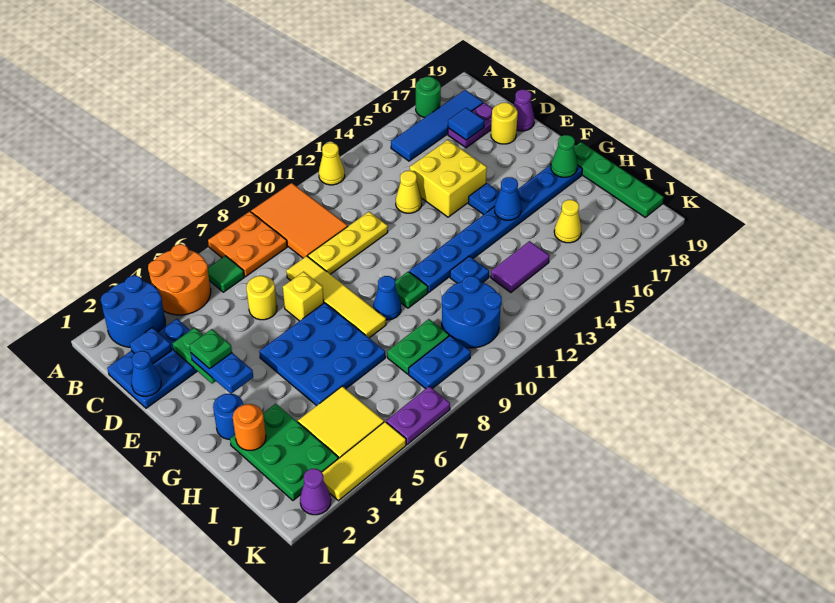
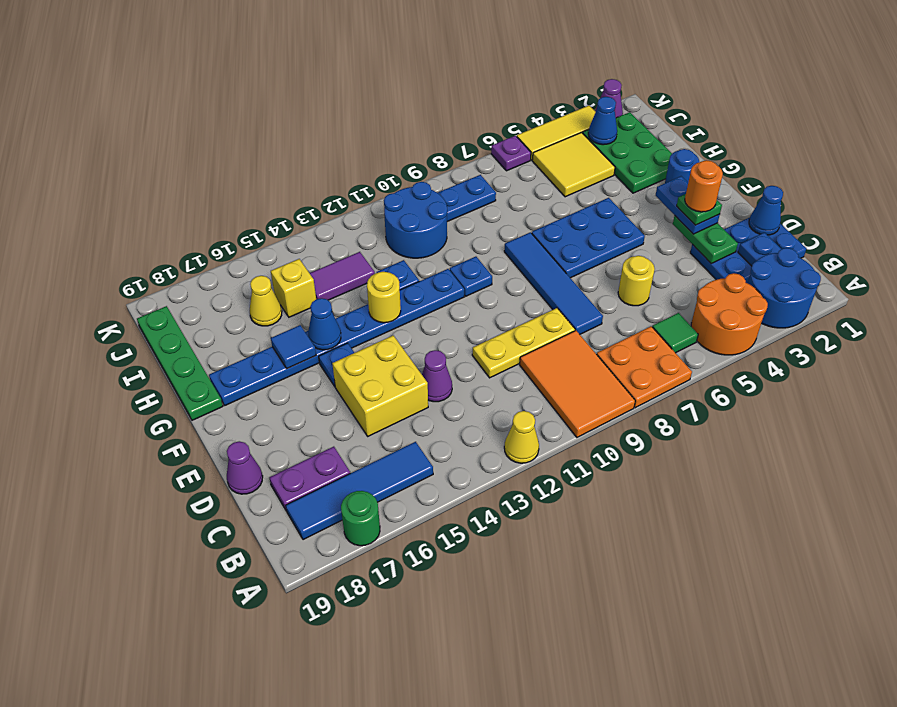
blue tile C17 level 2 -> blue tile G16 level 2
yellow tile D8:G8 level 1 -> blue tile D8:G8 level 1
yellow cone D13 level 1 -> purple cone D13 level 1
yellow round brick D18 level 1 -> yellow round brick G13 level 2
yellow brick E7 level 1 -> yellow brick I15 level 1
blue plate F5:H7 level 1 -> blue plate F5:G7 level 1
blue cone G9 level 1 -> blue cone J3 level 2
green plate G10 level 1 -> blue plate G10 level 1
green cone G18 level 2 -> none
orange round brick H2 level 2 -> orange round brick E3 level 5
green plate I8:I9 level 1 -> none
purple plate K6:K7 level 1 -> purple plate K6 level 1

